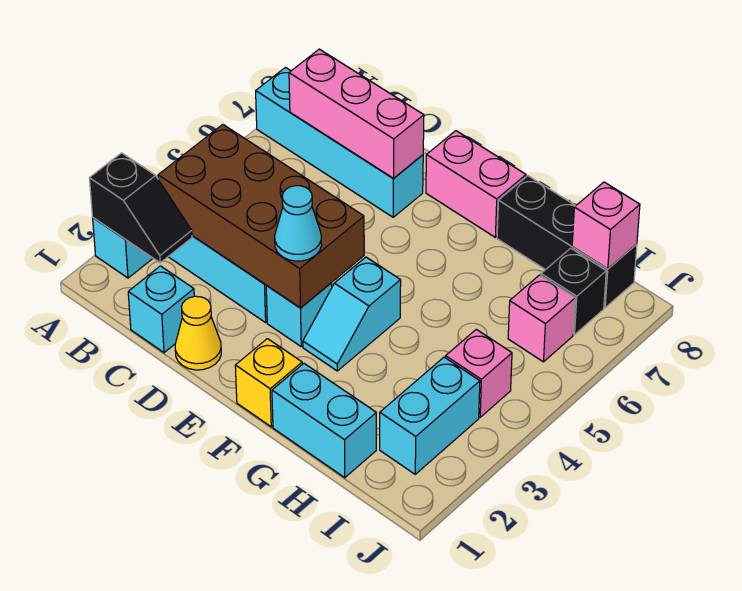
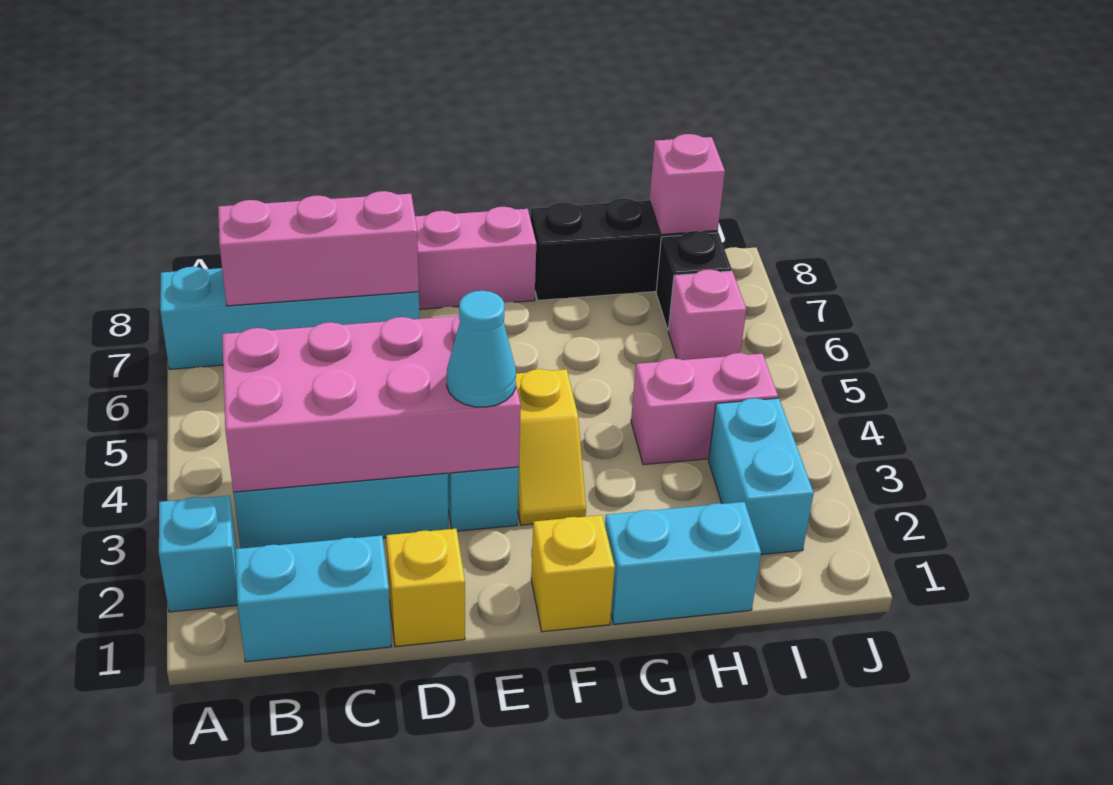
black slope A2:B2 level 2 top A -> none
brown brick B3:E4 level 2 -> pink brick B3:E4 level 2
cyan brick C1 level 1 -> cyan brick B1:C1 level 1
yellow cone D1 level 1 -> yellow brick D1 level 1
cyan slope F3:F4 level 1 top 4 -> yellow slope F3:F4 level 1 top 4
pink brick I4 level 1 -> pink brick H4:I4 level 1

